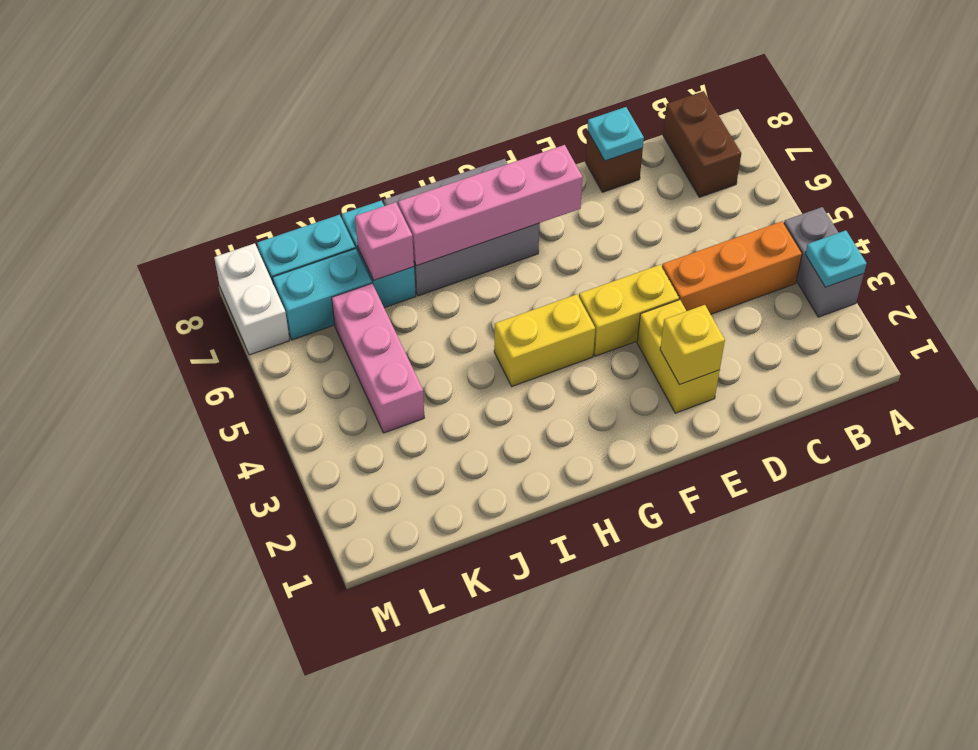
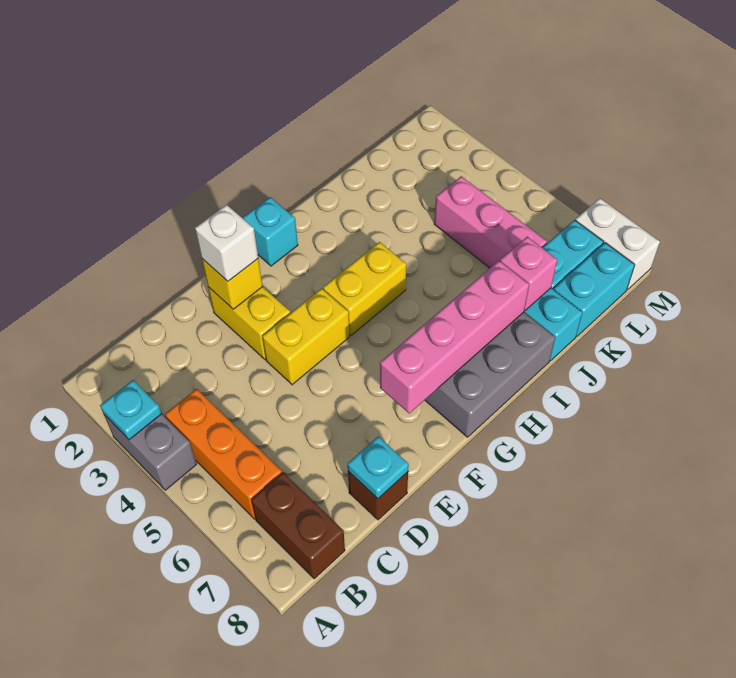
orange brick B4:D4 level 1 -> orange brick B4:B6 level 1
none -> white brick E2 level 3
none -> cyan brick G1 level 1

